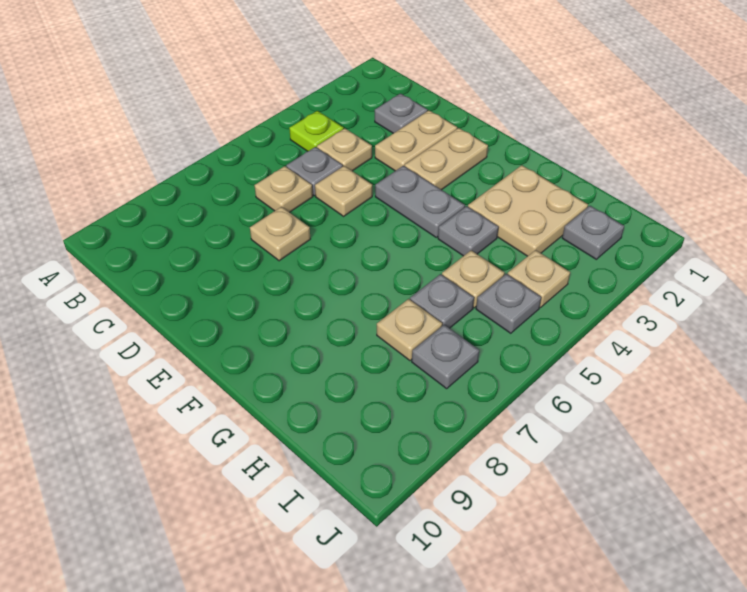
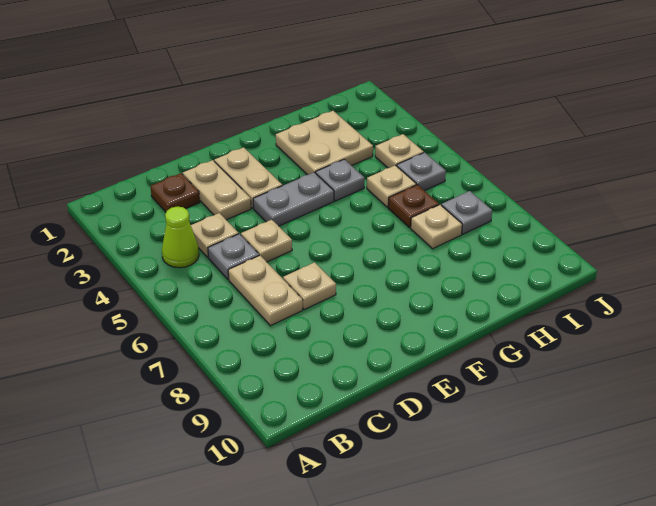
lime plate B4 level 1 -> lime cone B4 level 1
grey plate C2 level 1 -> brown plate C2 level 1
tan plate C6 level 1 -> tan plate C6:C7 level 1
grey plate H6 level 1 -> brown plate H6 level 1
grey plate I2 level 1 -> none

